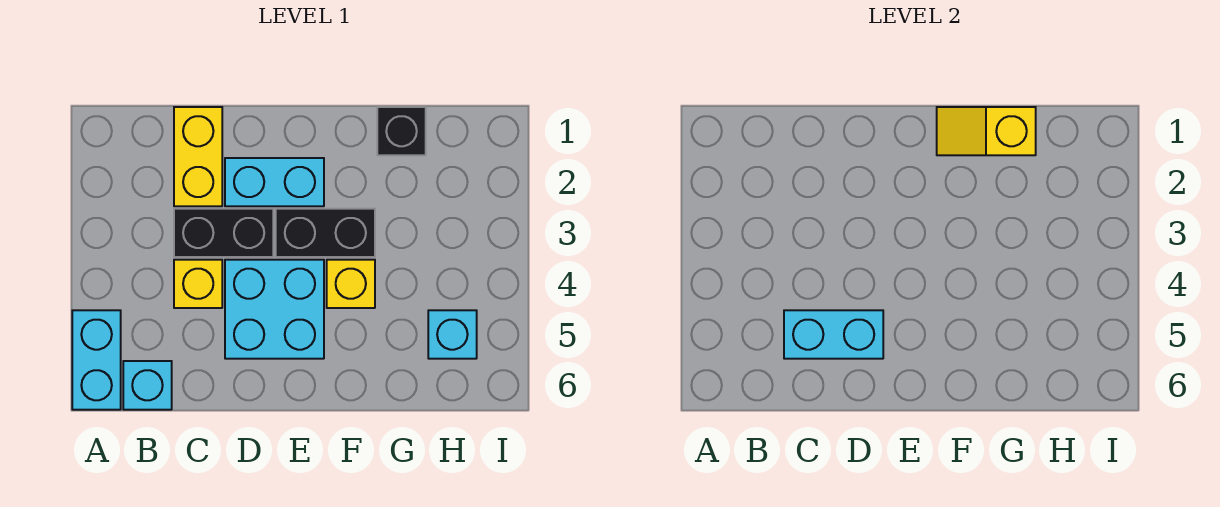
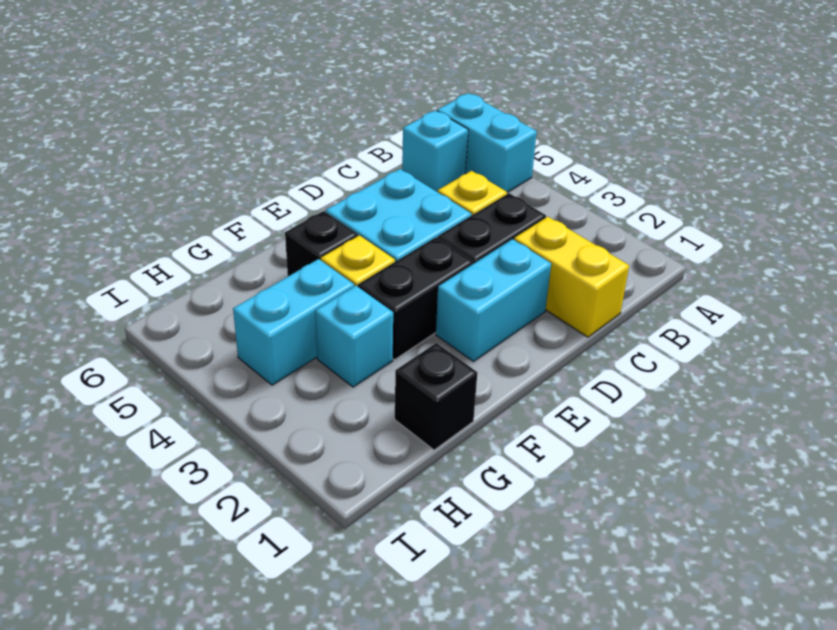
cyan brick C5:D5 level 2 -> cyan brick G4:H4 level 1
yellow slope F1:G1 level 2 top G -> none
none -> black brick F5 level 1
cyan brick H5 level 1 -> cyan brick G3 level 1

